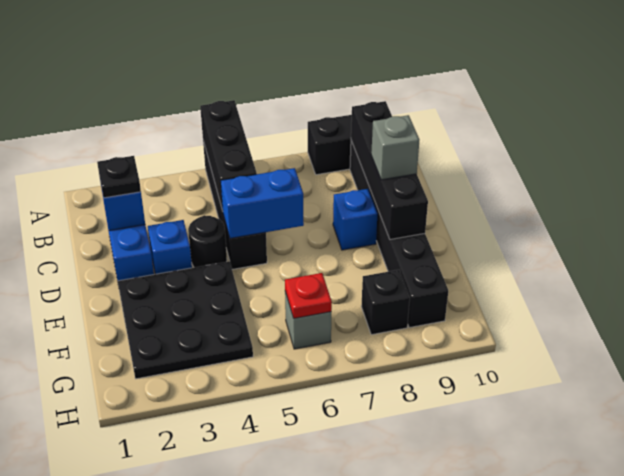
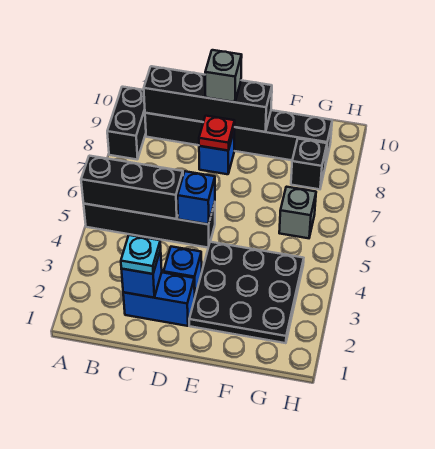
black plate C2 level 3 -> cyan plate C2 level 3
black round brick D4 level 1 -> none
blue brick D5:D6 level 2 -> blue brick D5 level 2
red plate G6 level 2 -> red plate D8 level 2

